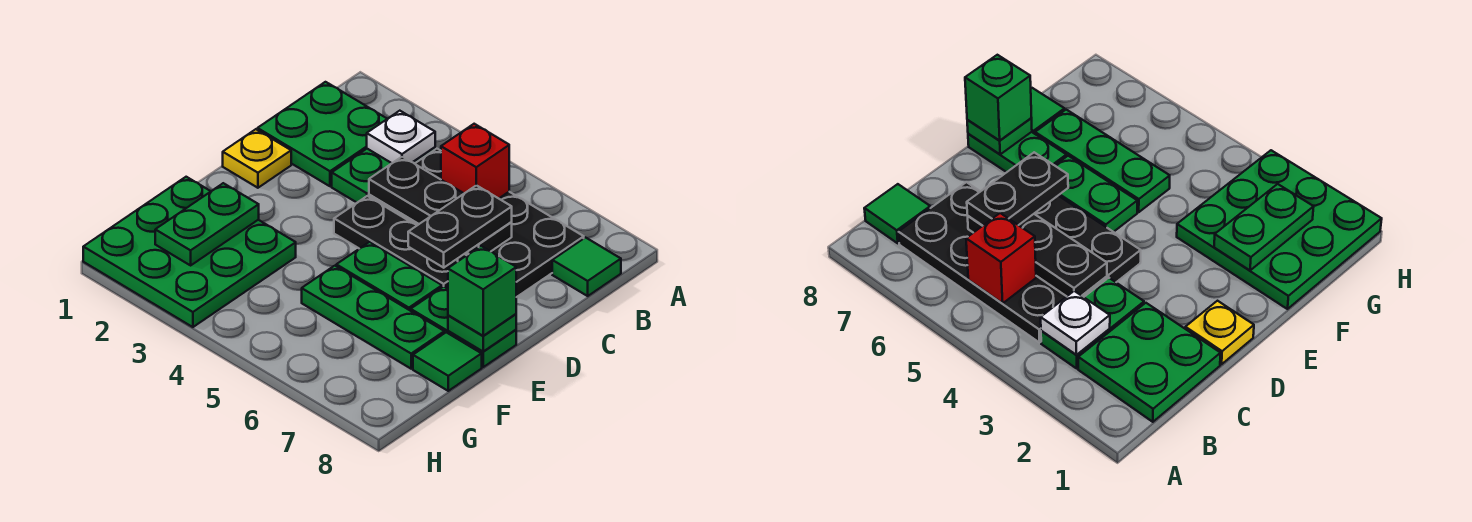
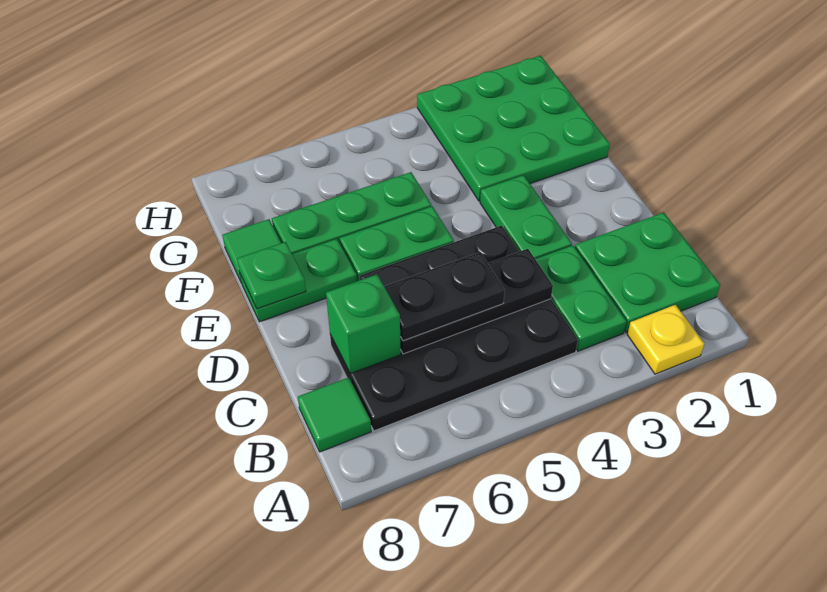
white plate B3 level 2 -> none
red brick B5 level 2 -> none
black plate C6:D6 level 3 -> black plate C5:C6 level 3
yellow plate D1 level 1 -> yellow plate A2 level 1
green brick E8 level 3 -> green brick C7 level 2
green plate F2:G2 level 2 -> green plate D3:E3 level 1

